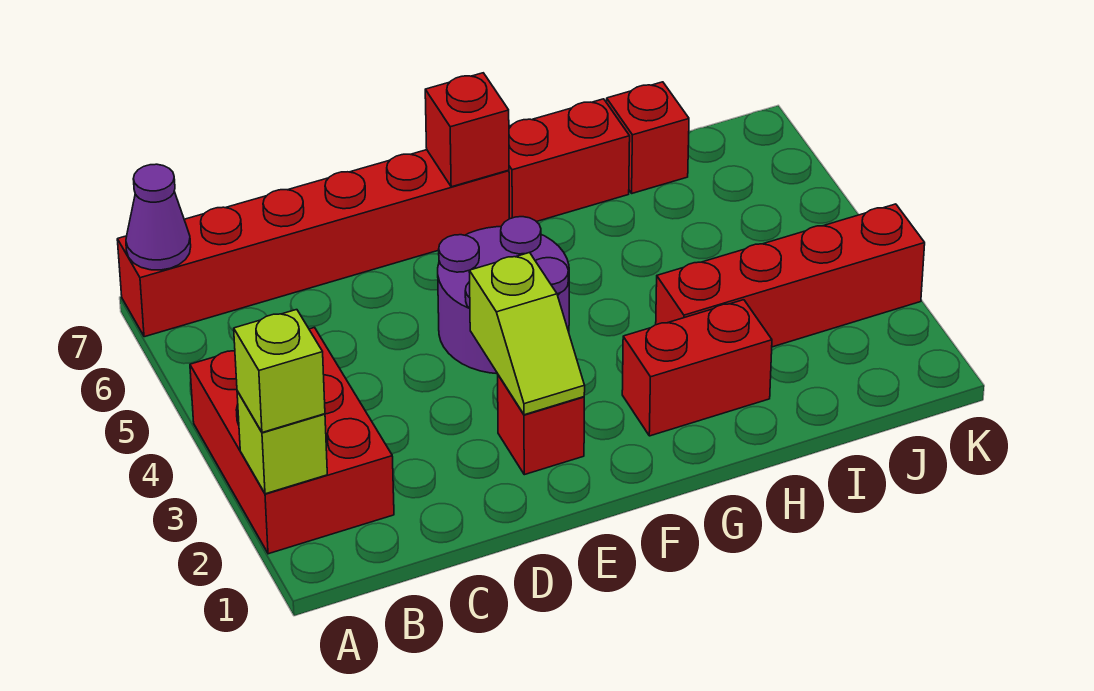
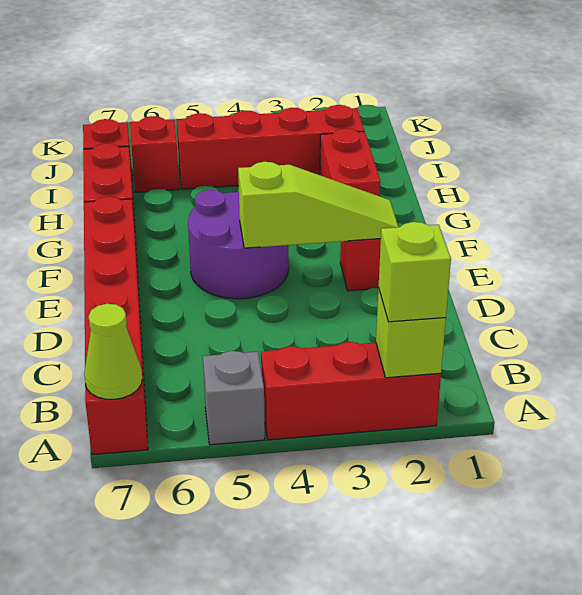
red brick A2:B4 level 1 -> red brick A2:A4 level 1
none -> grey brick A5 level 1
purple cone A7 level 2 -> lime cone A7 level 2
lime slope E2:E3 level 2 top 3 -> lime slope E2:E4 level 2 top 4
red brick F7 level 2 -> red brick I6 level 1
red brick H3:K3 level 1 -> red brick I2:I5 level 1

